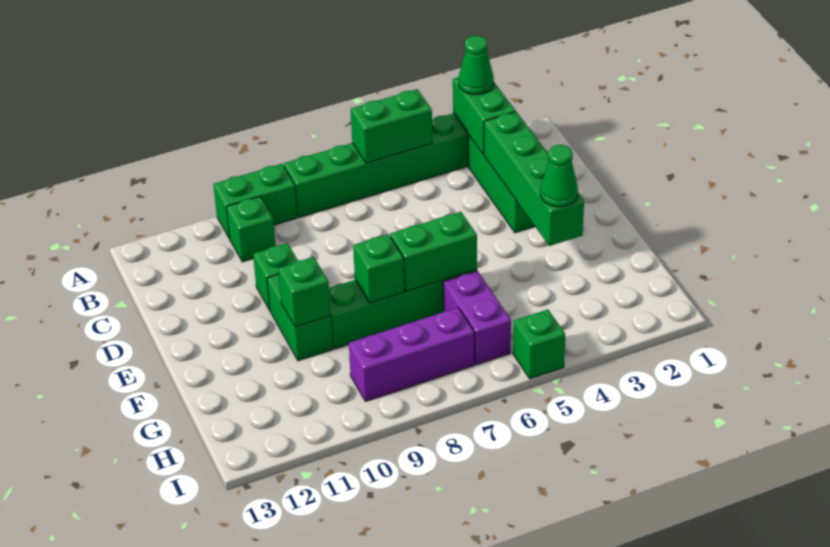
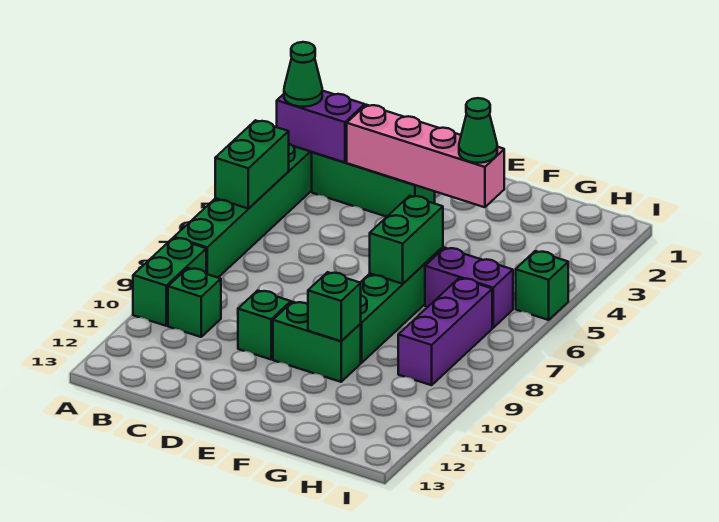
green brick A3:B3 level 2 -> purple brick A3:B3 level 2
green brick C3:F3 level 2 -> pink brick C3:F3 level 2
green brick F8 level 2 -> none

